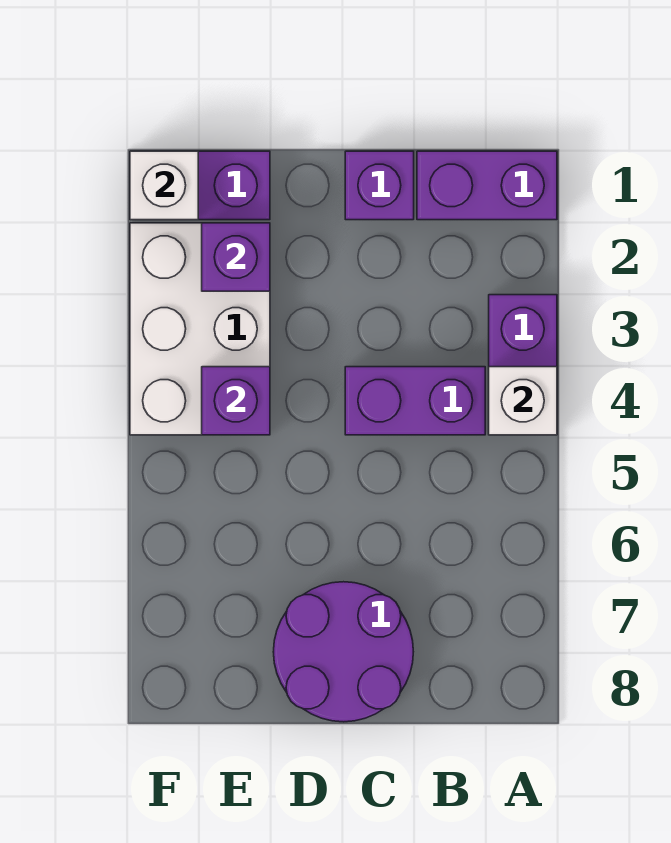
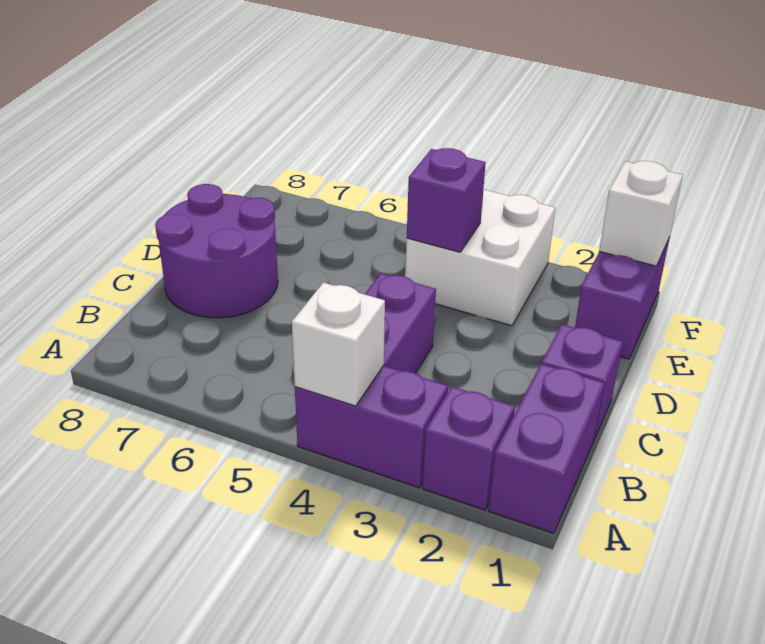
white brick E2:F4 level 1 -> white brick E3:F4 level 1
purple brick E2 level 2 -> purple brick A2 level 1

